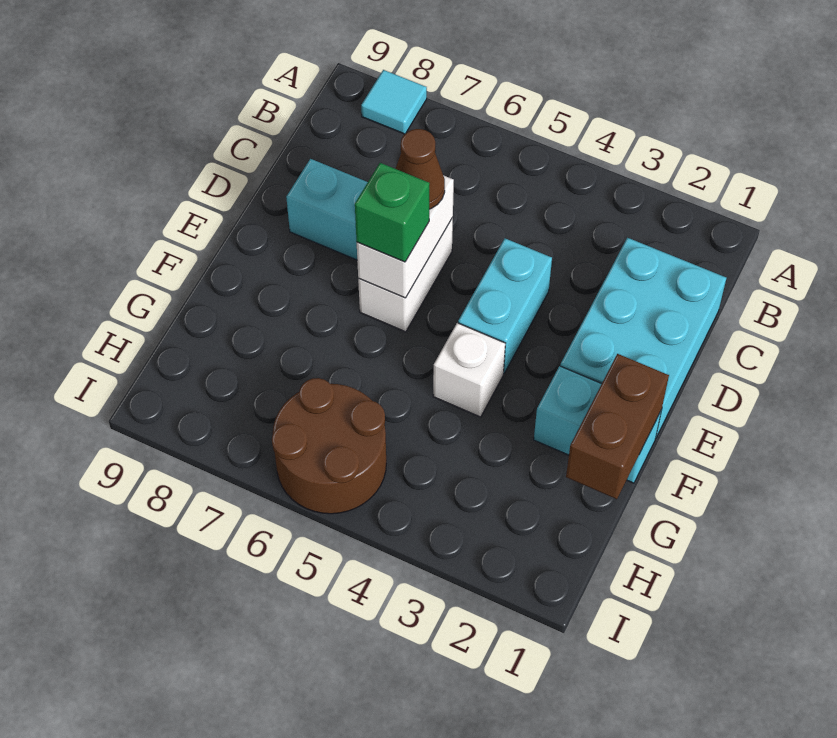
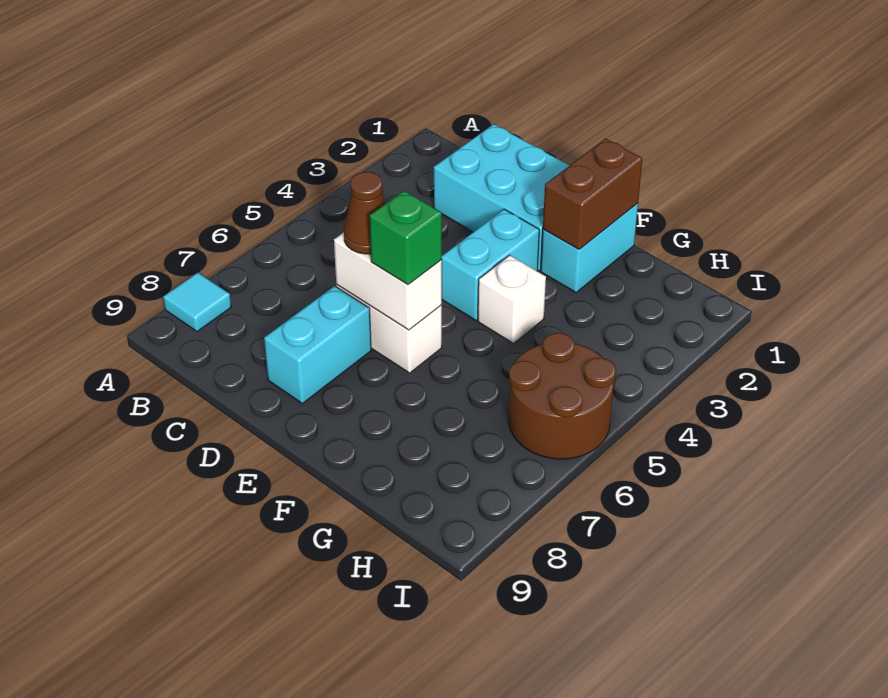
cyan brick D4:E4 level 1 -> cyan brick E3:E4 level 1
brown brick F1:G1 level 2 -> brown brick F1:F2 level 2

